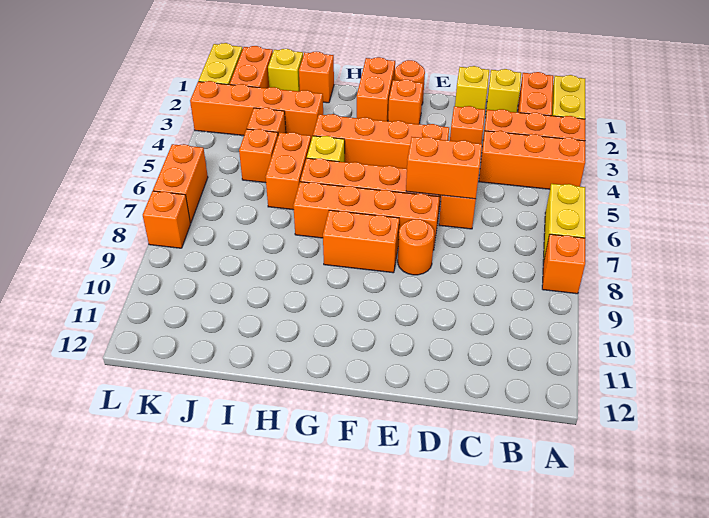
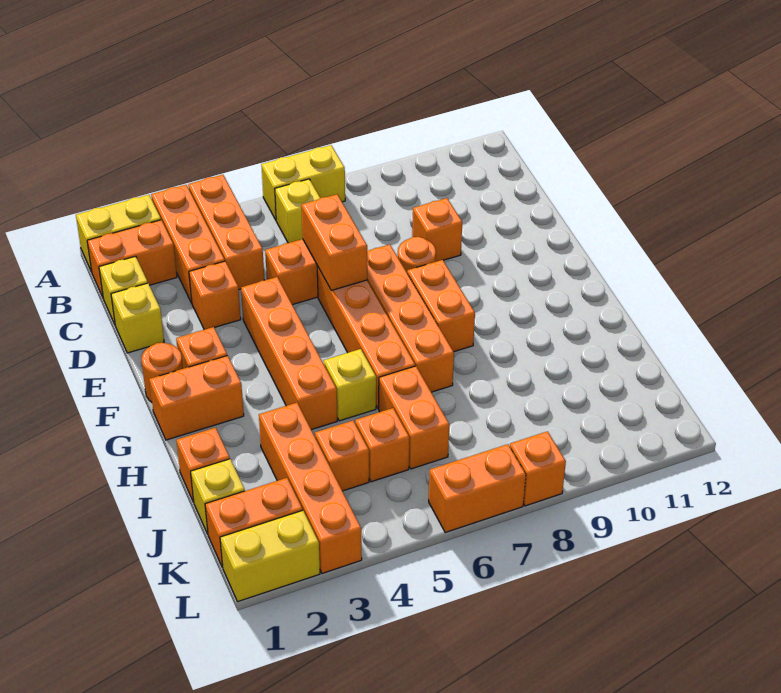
orange brick A8 level 1 -> orange brick D9 level 1
none -> yellow brick B6 level 1
orange brick I5:I6 level 1 -> orange brick I6:J6 level 1

